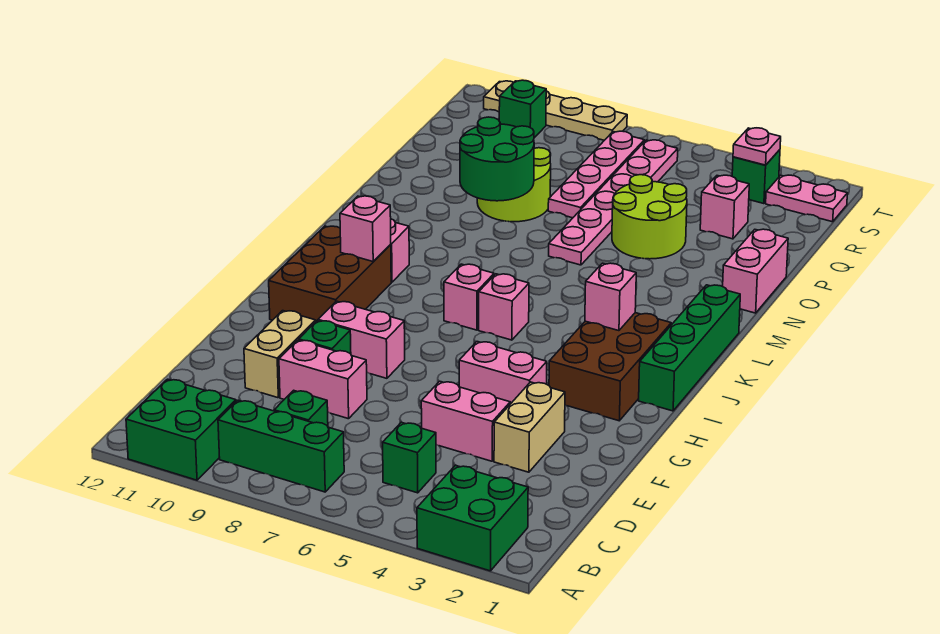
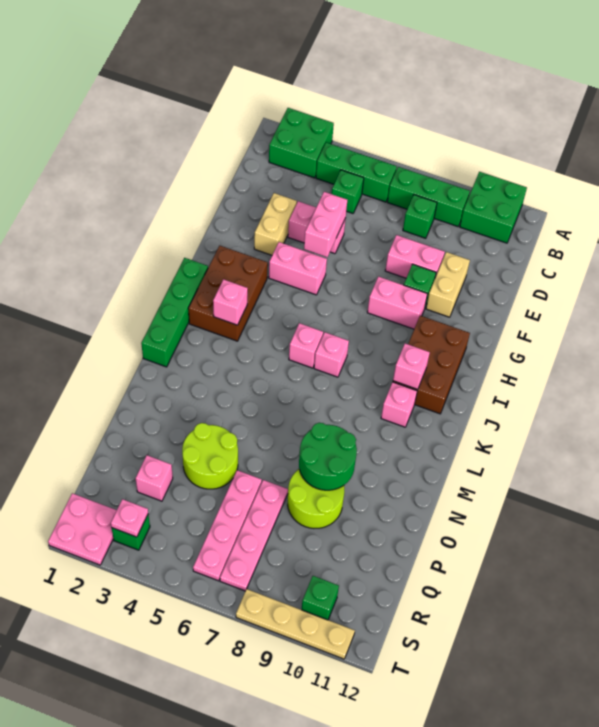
none -> green brick B4:B6 level 1
pink brick N1:O1 level 1 -> pink brick E5:F5 level 2
pink plate N6:S6 level 1 -> pink plate P6:S6 level 1
pink plate S1:S2 level 1 -> pink plate S1:T2 level 1

